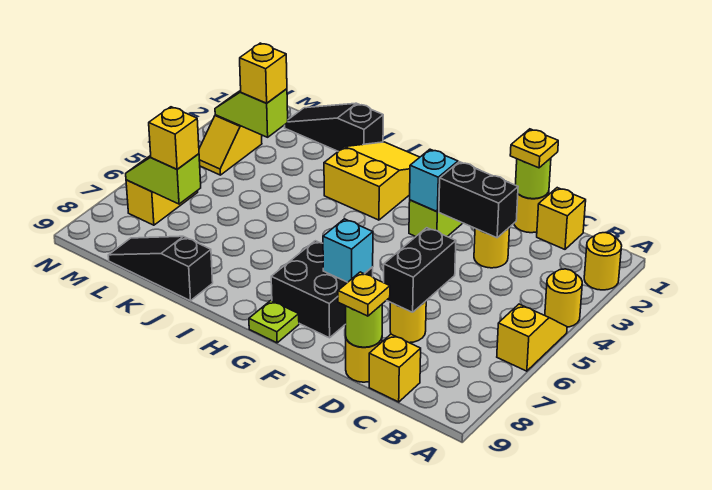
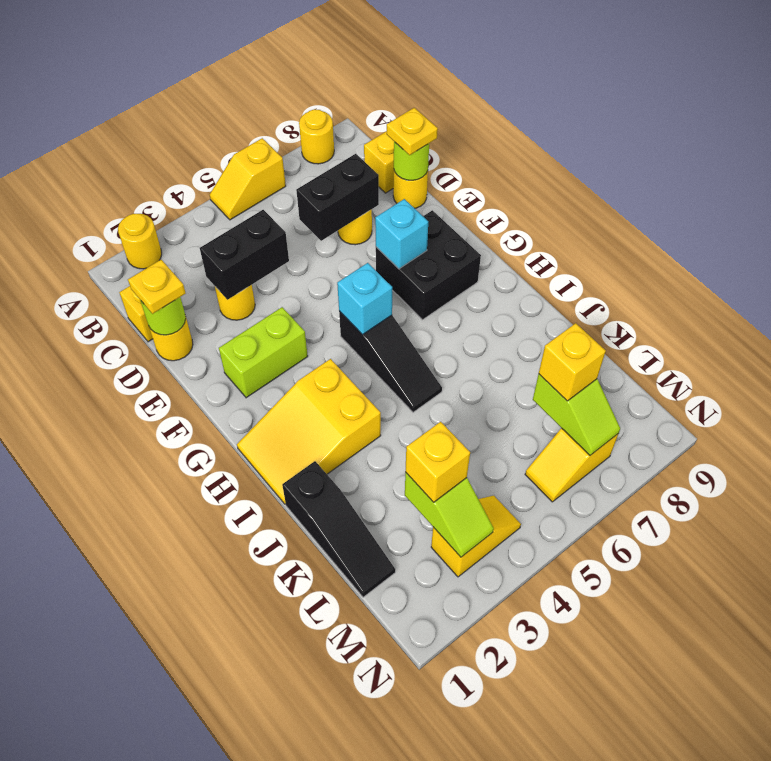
yellow round brick A4 level 1 -> yellow round brick A8 level 1
black brick D3:E3 level 2 -> black brick D3:D4 level 2
cyan brick F3 level 2 -> cyan brick G5 level 2
lime plate G9 level 1 -> none
black slope J9:L9 level 1 top J -> black slope G5:I5 level 1 top G

